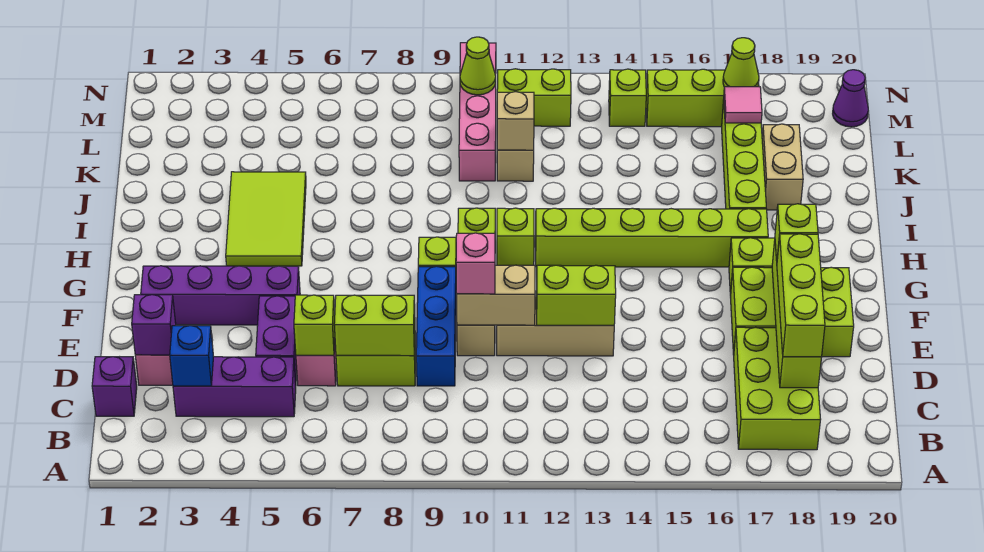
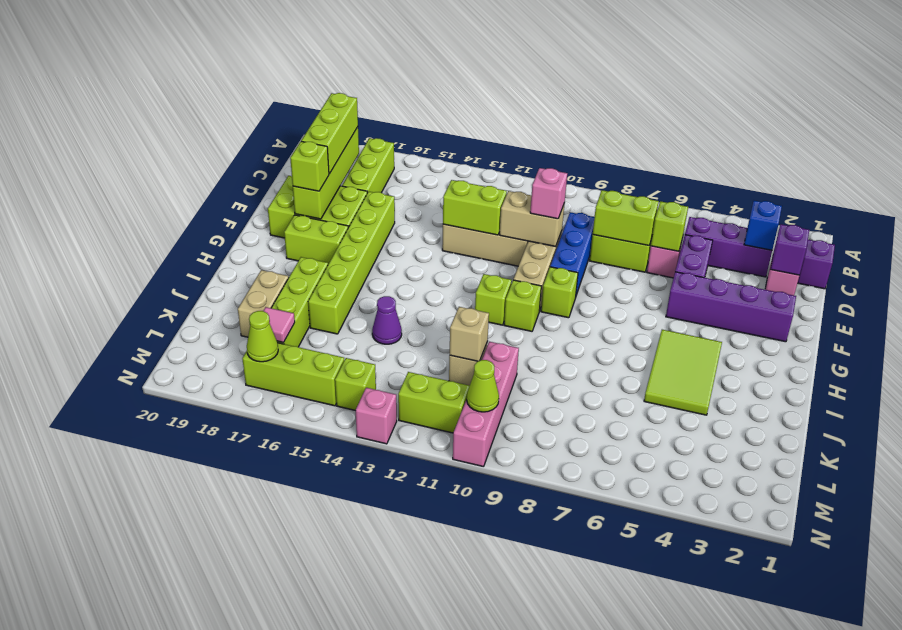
lime brick B17:D18 level 1 -> lime brick B17:D17 level 1
lime brick H12:H17 level 1 -> lime brick E16:J16 level 1
purple cone M20 level 1 -> purple cone J14 level 1
none -> pink brick N13 level 1

